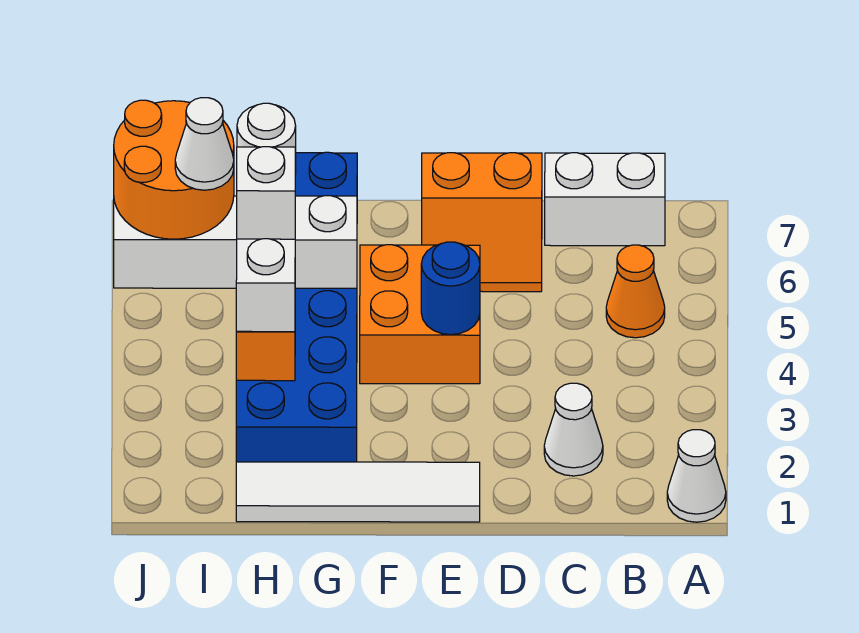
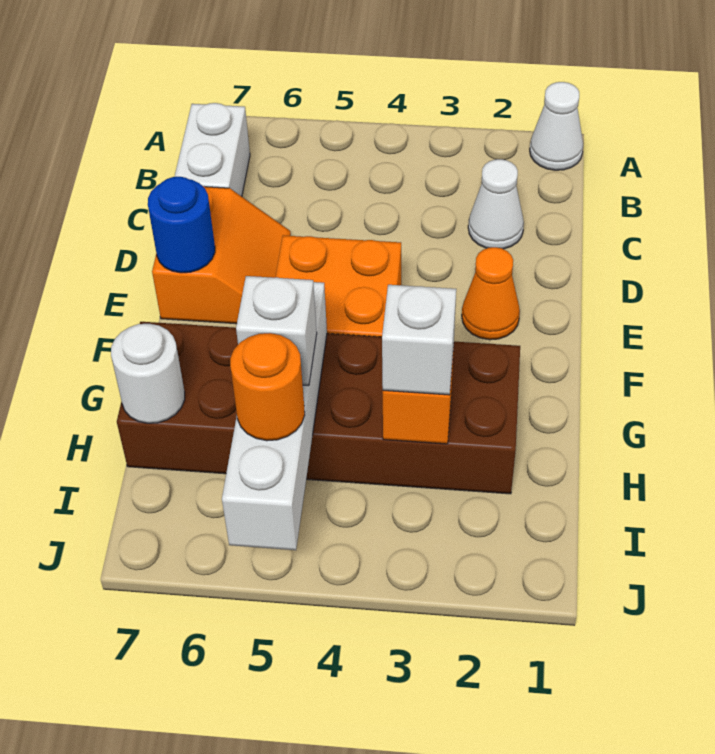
orange cone B5 level 1 -> orange cone E2 level 1
white tile E1:H1 level 1 -> none
blue round brick E4 level 2 -> blue round brick E7 level 2
blue brick G2:H7 level 1 -> brown brick G2:H7 level 1
orange round brick I5:J6 level 3 -> orange round brick I5 level 3
white cone I5 level 4 -> none

